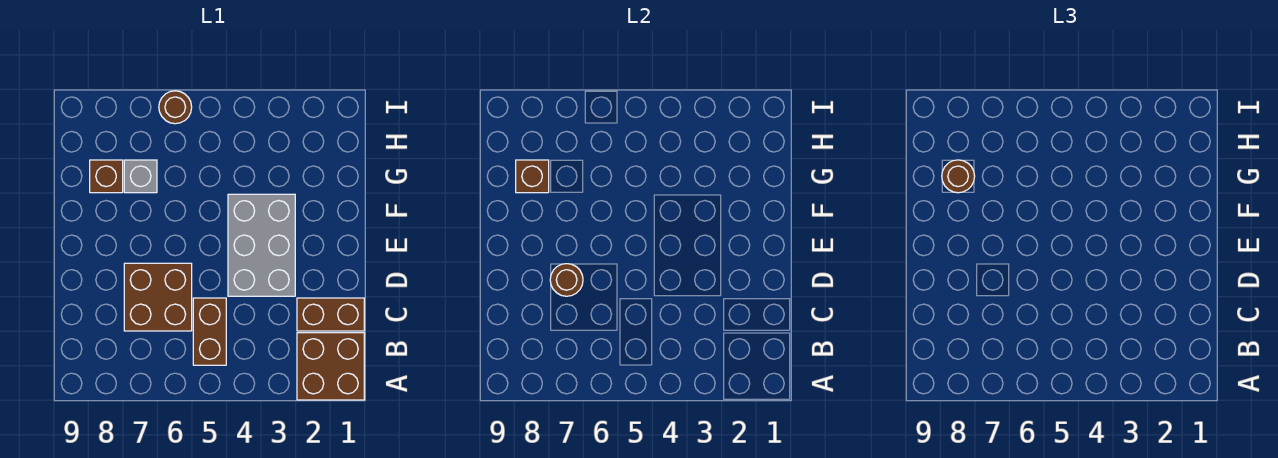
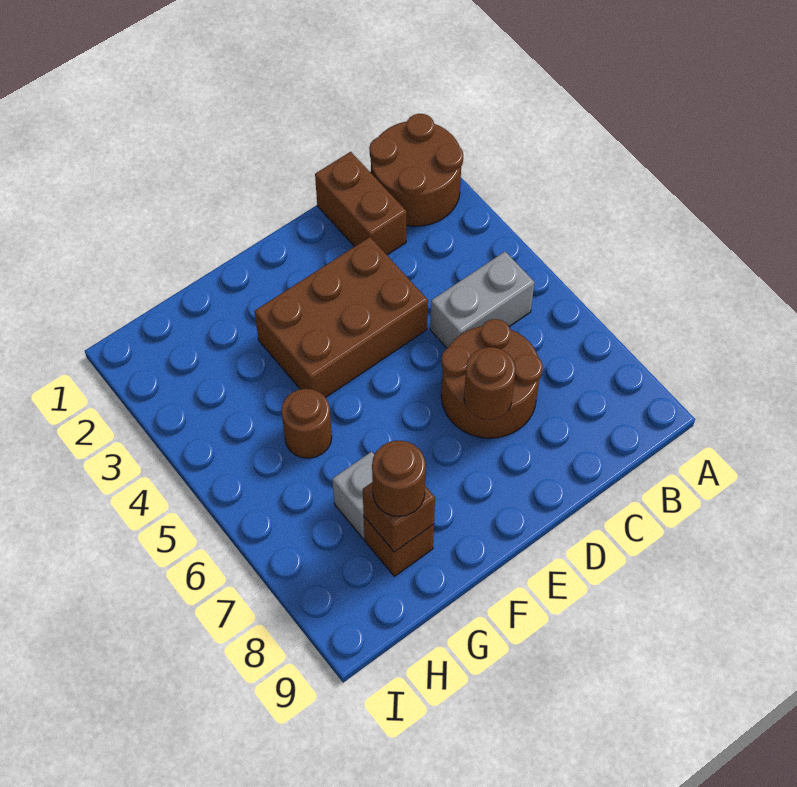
brown brick A1:B2 level 1 -> brown round brick A1:B2 level 1
brown brick B5:C5 level 1 -> grey brick B5:C5 level 1
brown brick C6:D7 level 1 -> brown round brick C6:D7 level 1
grey brick D3:F4 level 1 -> brown brick D3:F4 level 1
brown round brick I6 level 1 -> brown round brick G5 level 1

